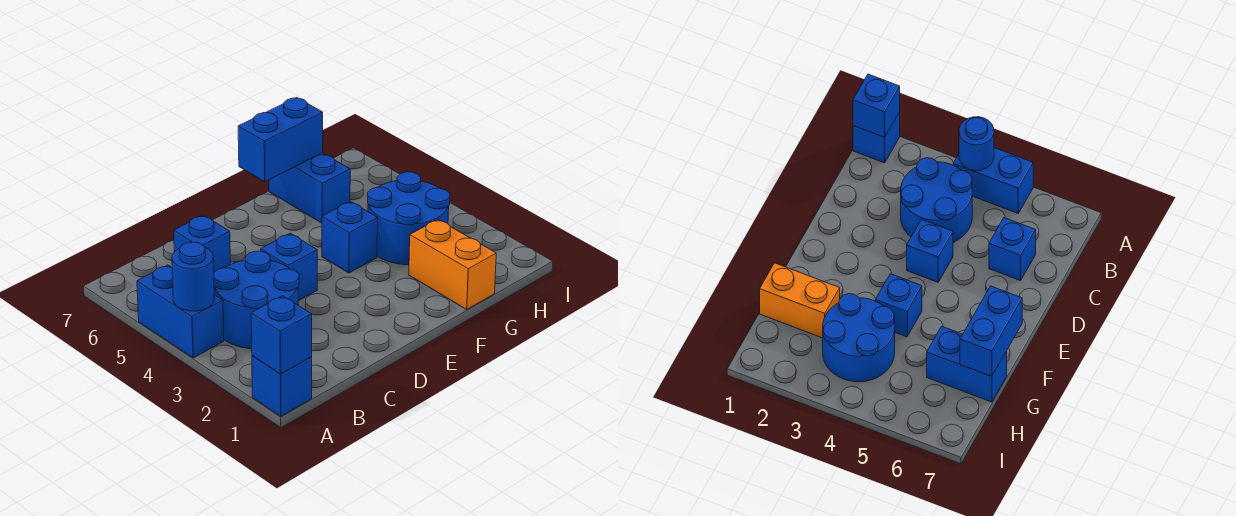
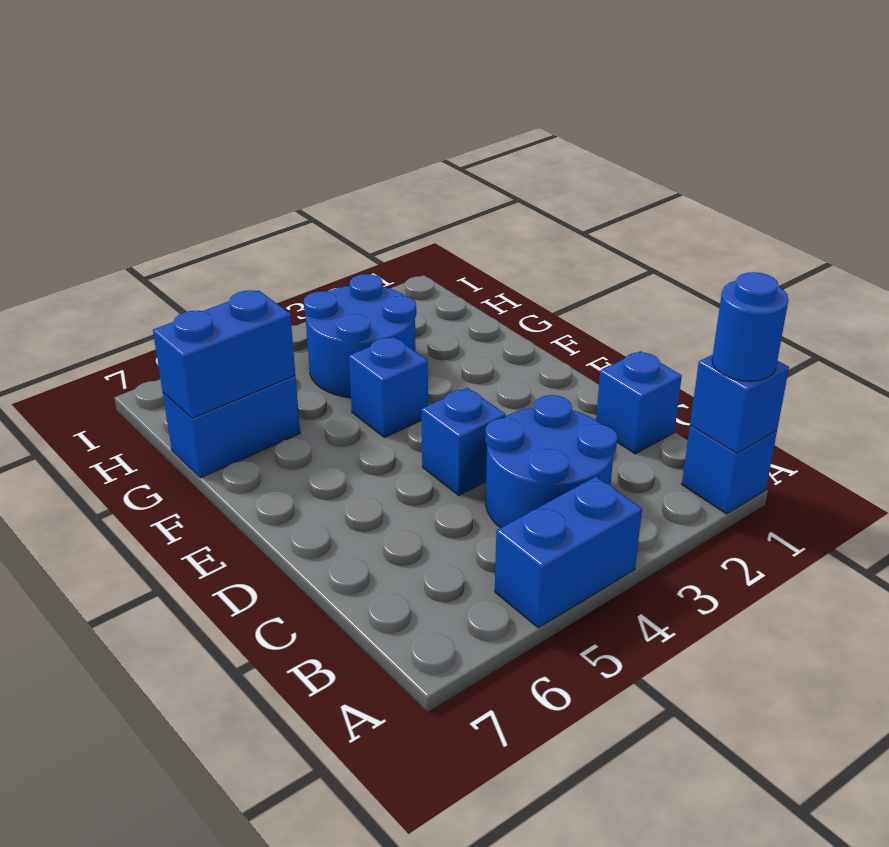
blue round brick A4 level 2 -> blue round brick A1 level 3
blue brick C6 level 1 -> blue brick C1 level 1
blue brick F7:G7 level 2 -> blue brick G6:G7 level 2
orange brick G1:G2 level 1 -> none

